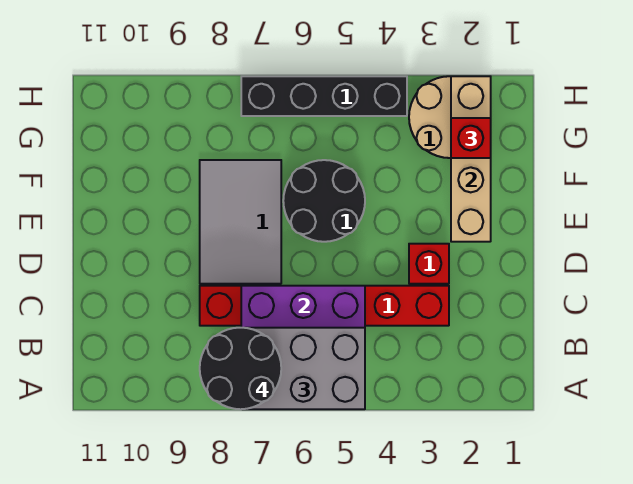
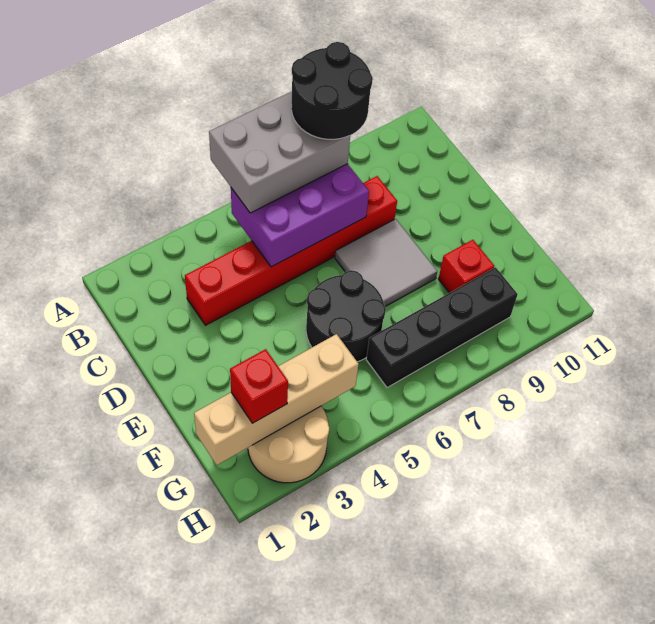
red brick D3 level 1 -> red brick F9 level 1
grey tile D7:F8 level 1 -> grey tile D7:E8 level 1
tan brick E2:H2 level 2 -> tan brick G1:G4 level 2
black brick H4:H7 level 1 -> black brick G6:G9 level 1

